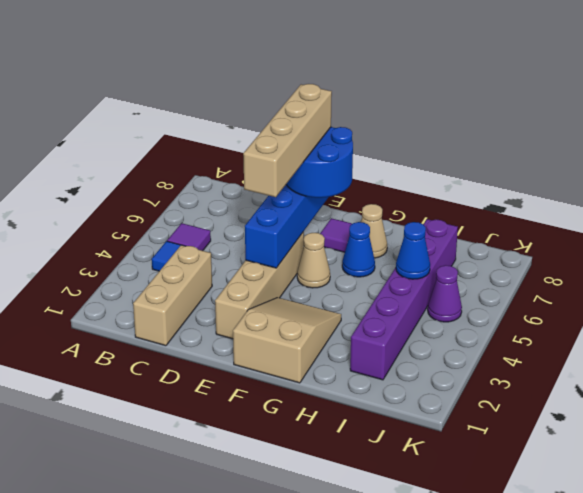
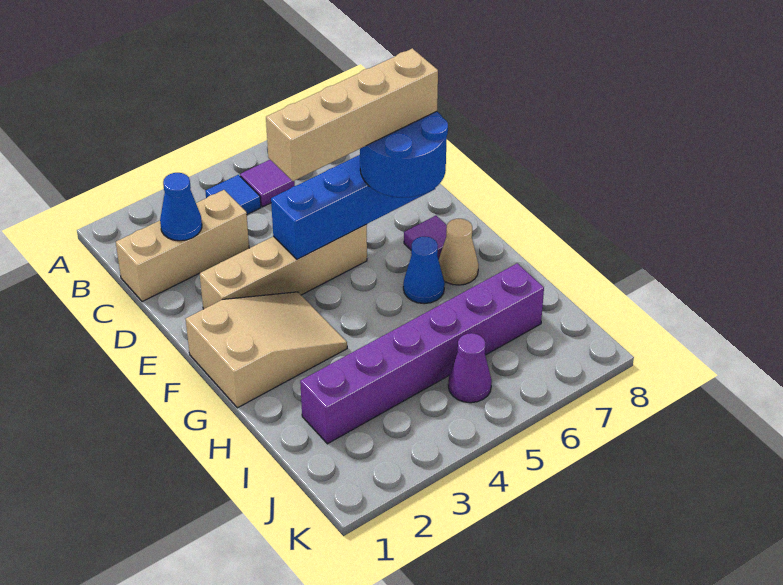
tan cone F5 level 1 -> none
blue cone I5 level 2 -> blue cone C2 level 2

